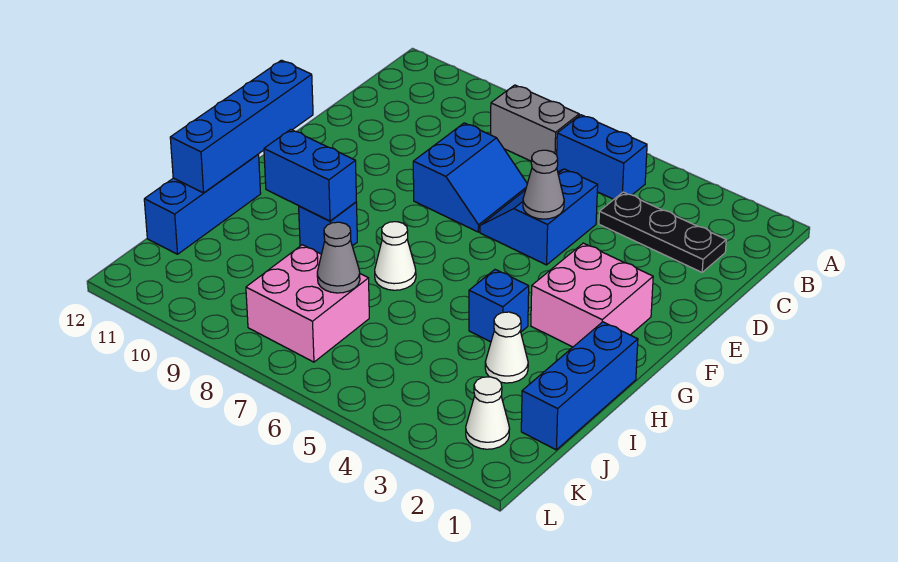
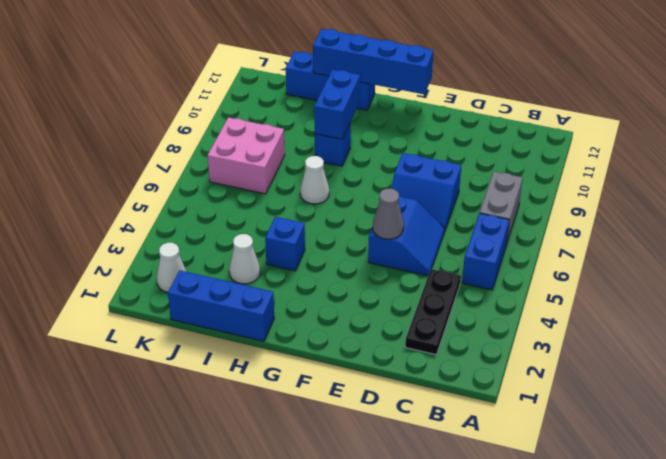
blue slope D5:E6 level 1 top 5 -> blue slope D5:E6 level 1 top E
pink brick F2:G3 level 1 -> none
grey cone J7 level 2 -> none

